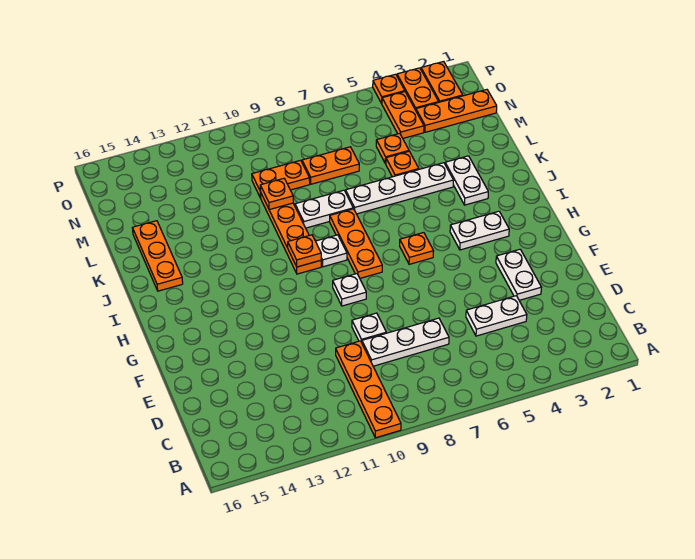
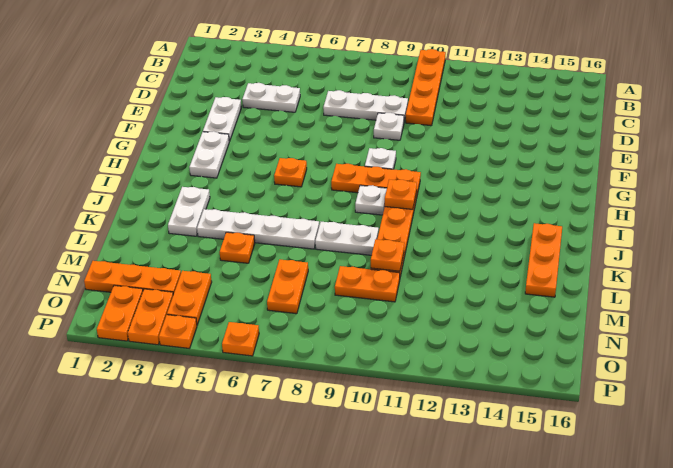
white plate H3:H4 level 1 -> white plate G3:H3 level 1
orange plate H8:J8 level 1 -> orange plate H8:H10 level 1
orange plate M5 level 1 -> orange plate P6 level 1
orange plate M7:M8 level 1 -> orange plate M7:N7 level 1

